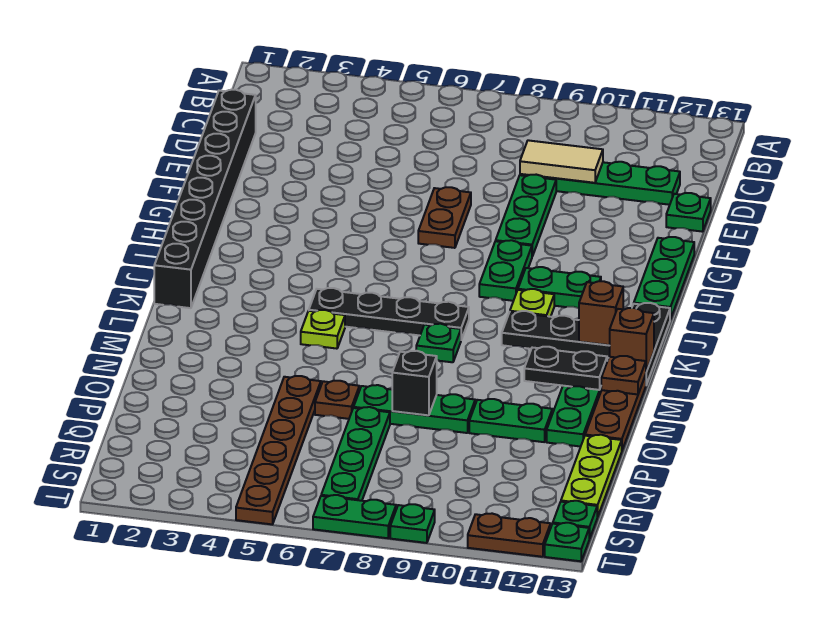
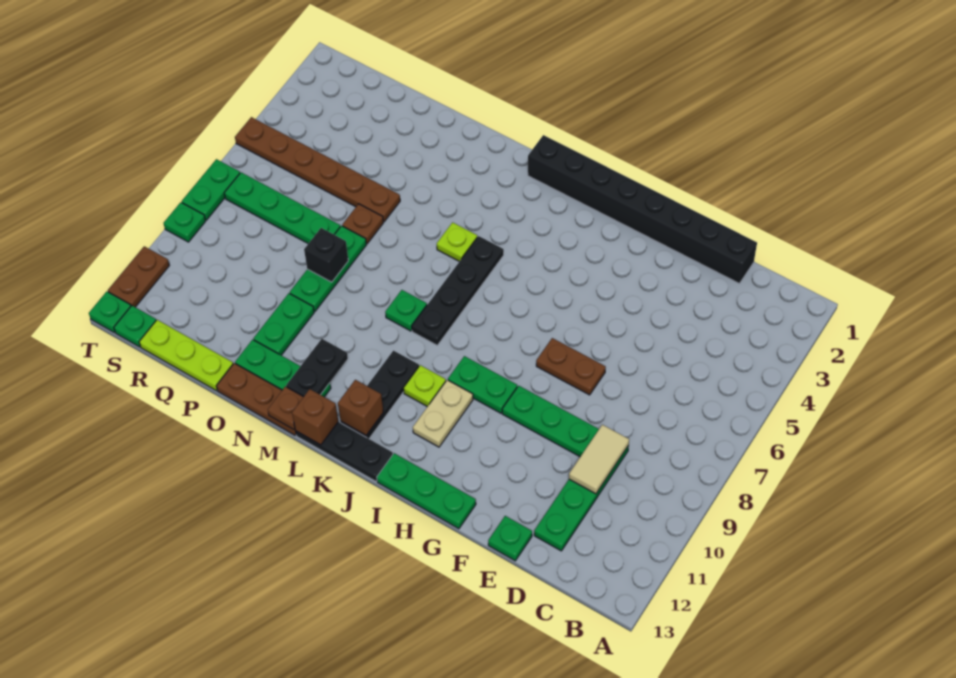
green plate I10:I11 level 1 -> tan plate I10:I11 level 1

